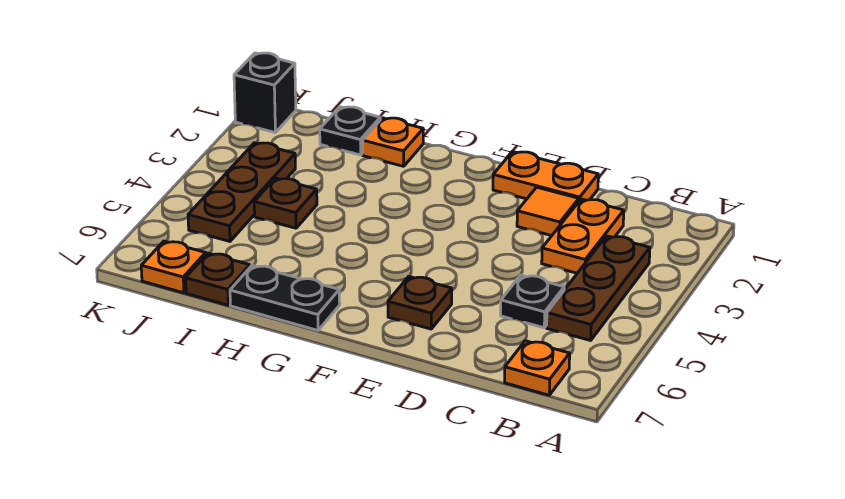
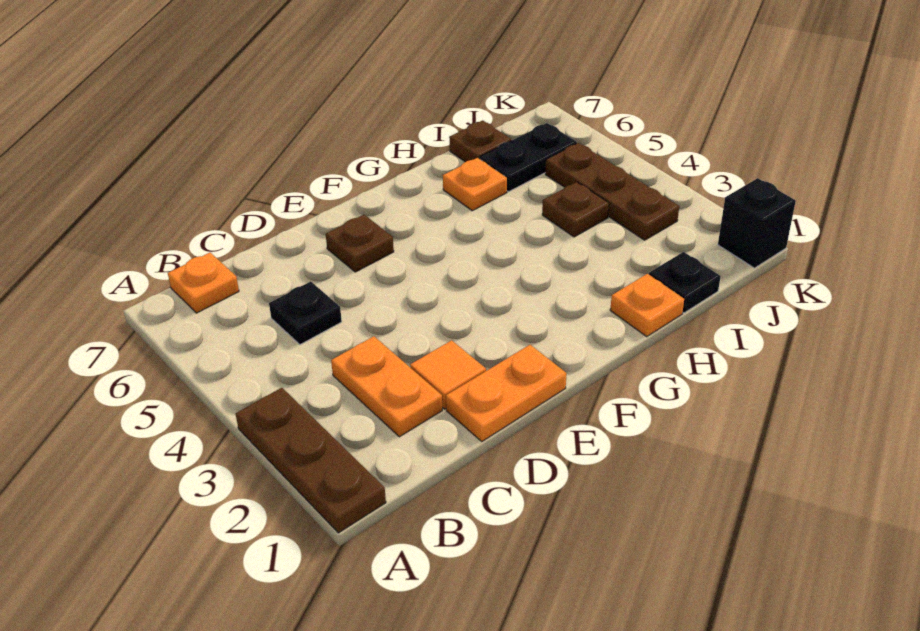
brown plate B3:B5 level 1 -> brown plate A1:A3 level 1
black plate G7:H7 level 1 -> black plate I6:J6 level 1
orange plate J7 level 1 -> orange plate H6 level 1

